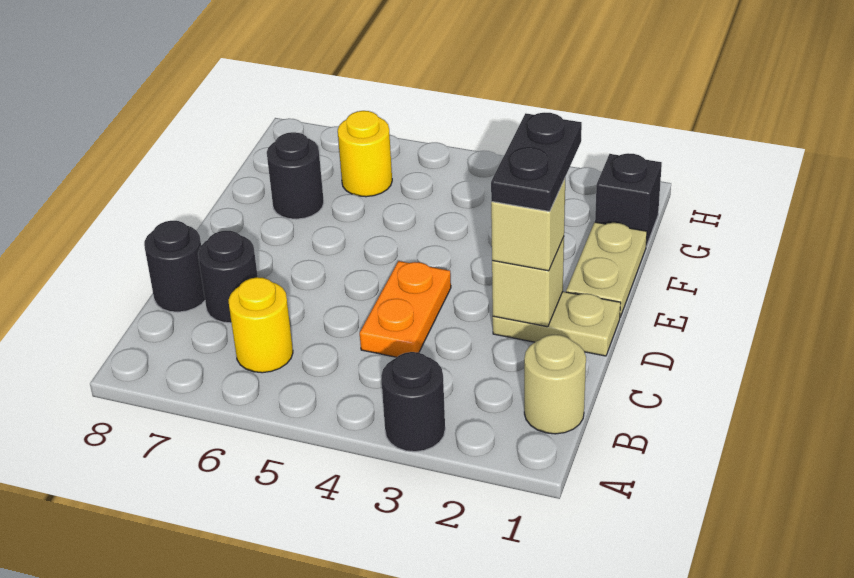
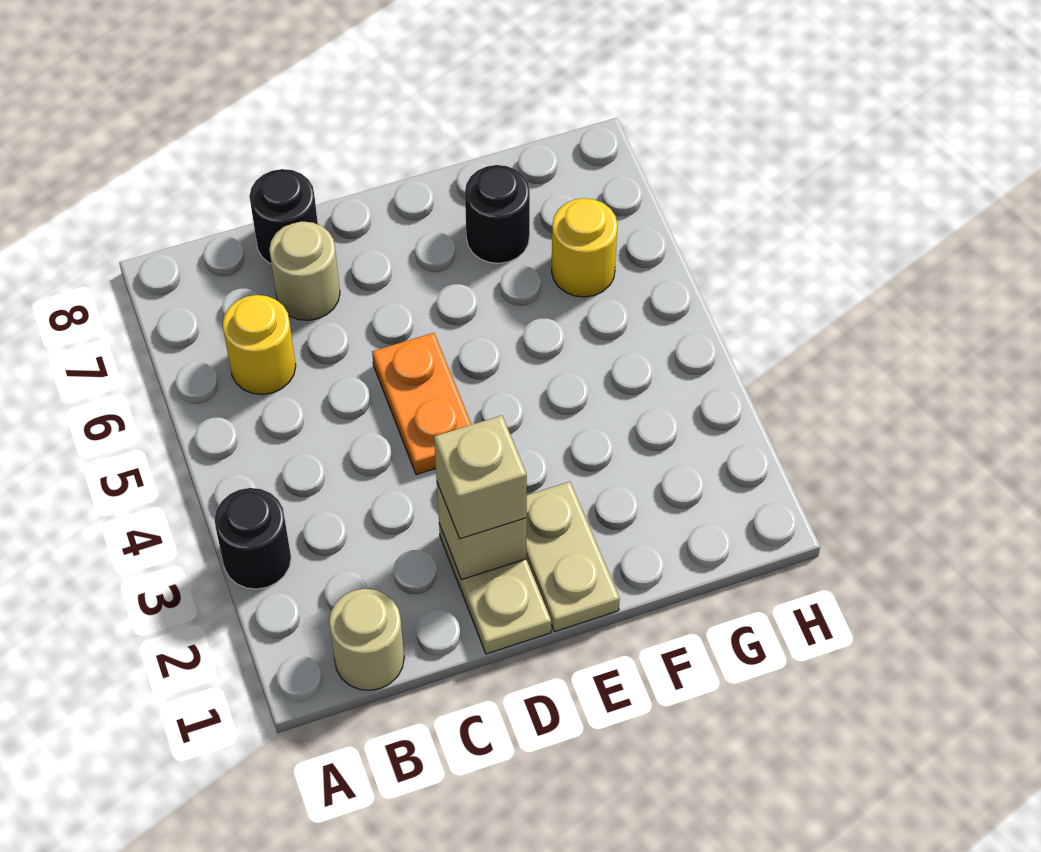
orange plate C4:D4 level 1 -> orange plate D4:D5 level 1
black round brick C7 level 1 -> tan round brick C7 level 1
black plate D2:E2 level 4 -> none
tan plate E1:F1 level 1 -> tan plate E1:E2 level 1
black brick G1 level 1 -> none

